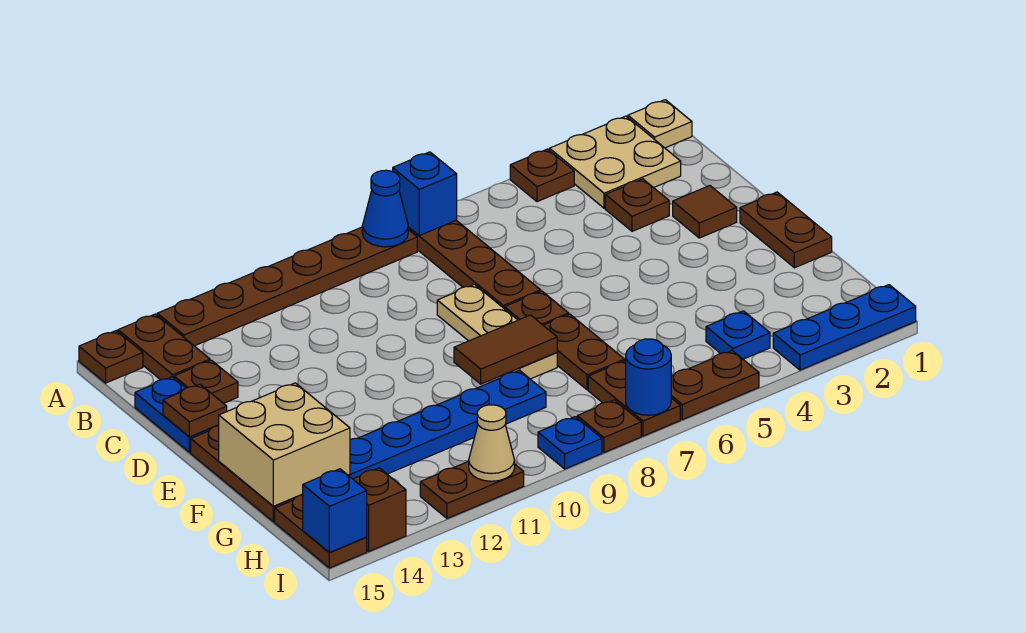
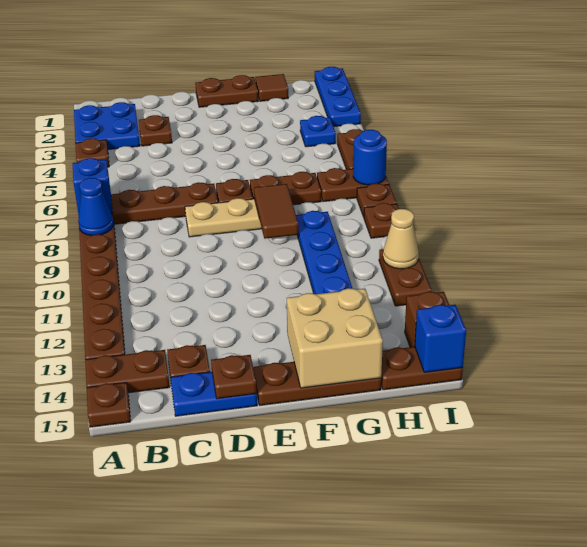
tan plate A1 level 1 -> none
tan plate A2:B3 level 1 -> blue plate A2:B3 level 1
brown tile D2 level 1 -> brown tile G1 level 1
blue plate I9 level 1 -> brown plate I9 level 1

